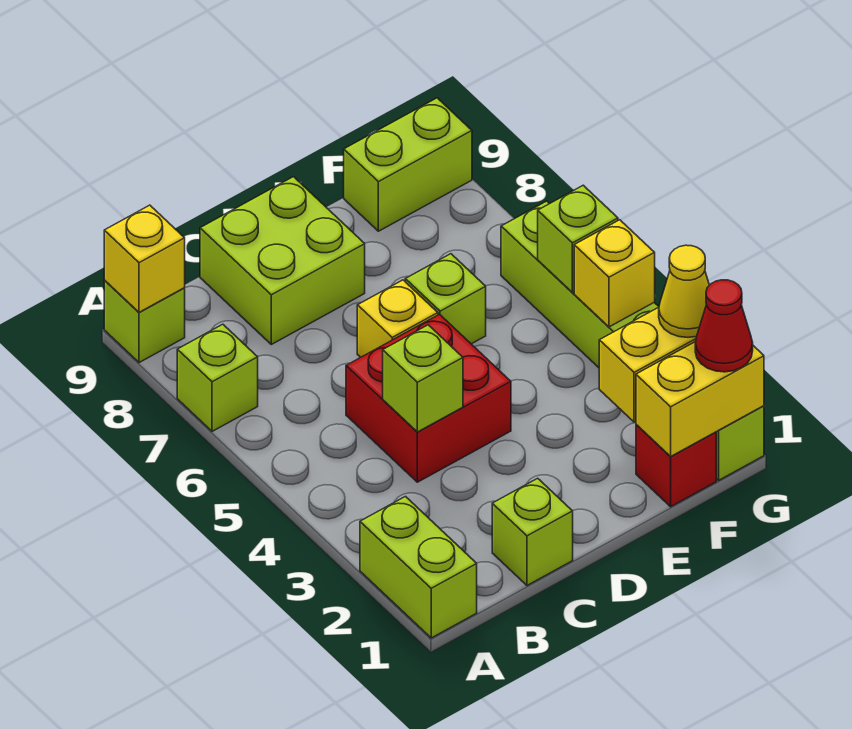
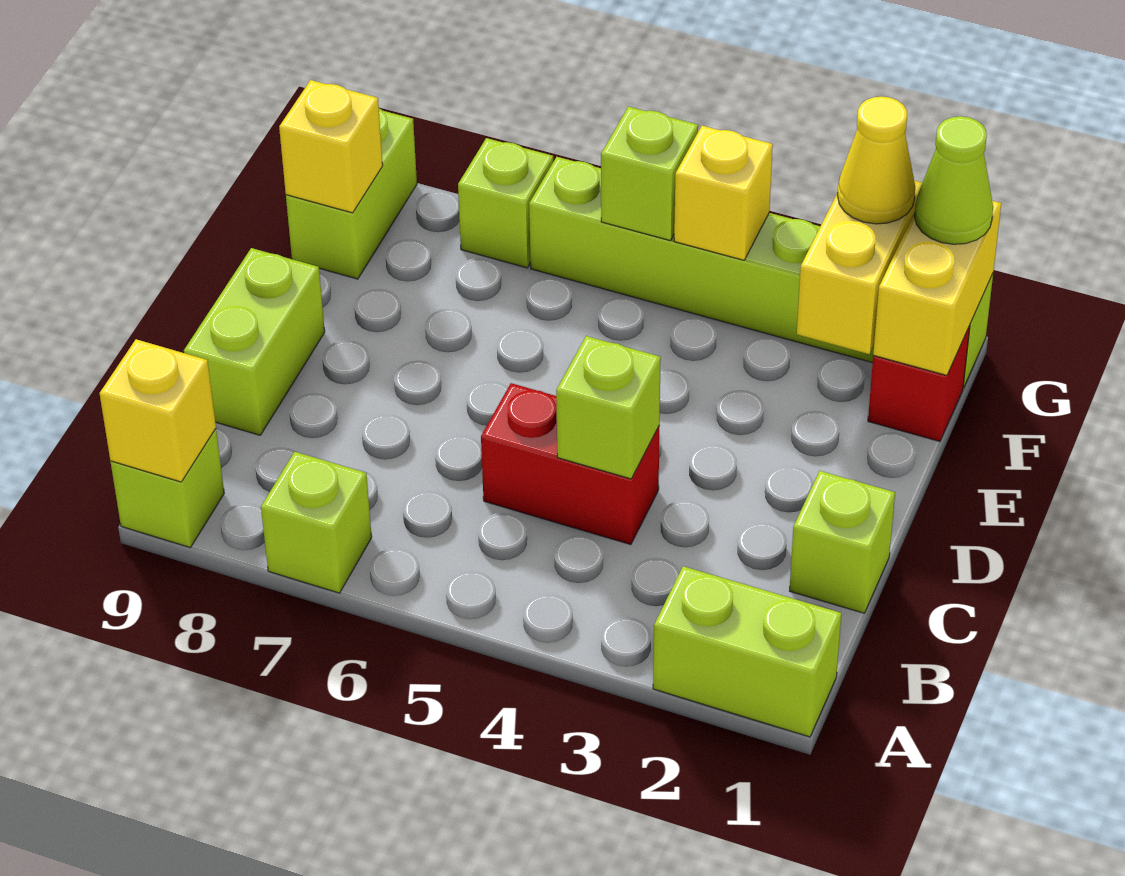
red brick C4:D5 level 1 -> red brick C4:C5 level 1
lime brick C8:D9 level 1 -> lime brick C9:D9 level 1
yellow brick D6 level 1 -> yellow brick F9 level 2
lime brick E6 level 1 -> lime brick G7 level 1
red cone G1 level 3 -> lime cone G1 level 3

